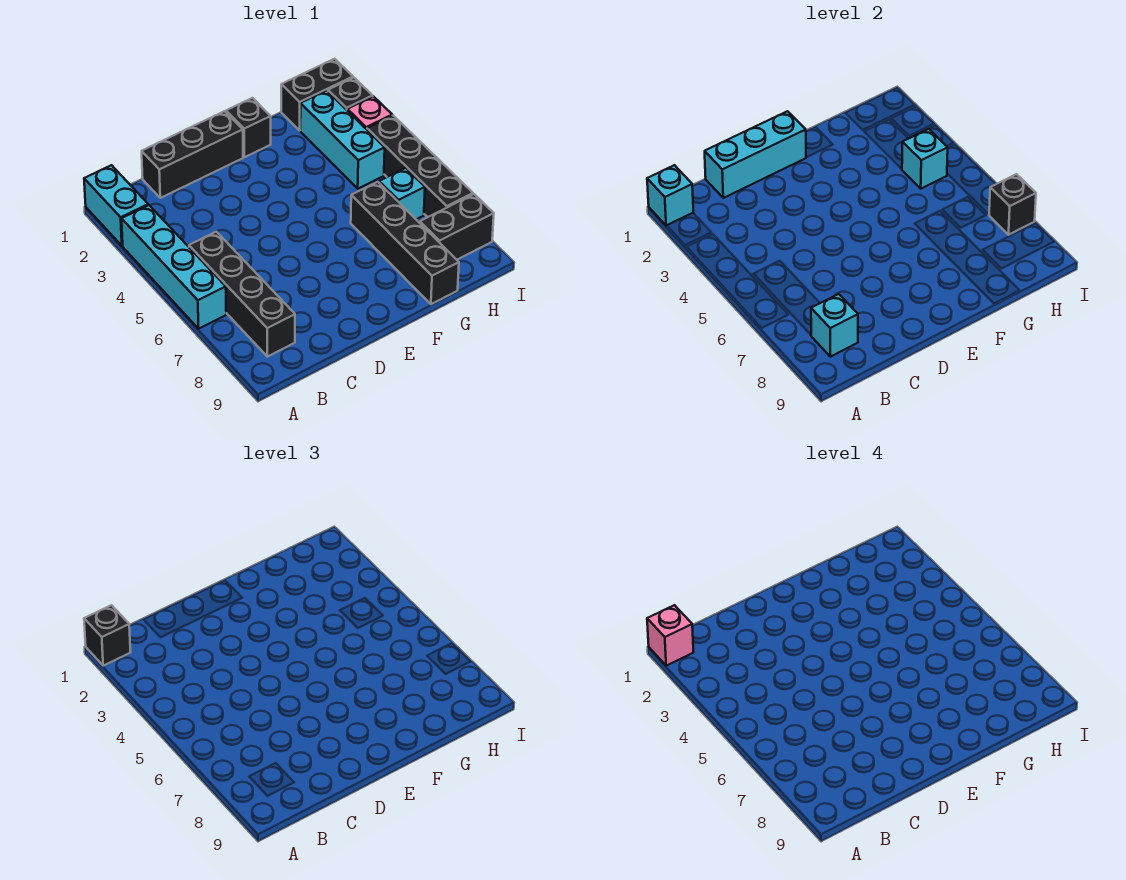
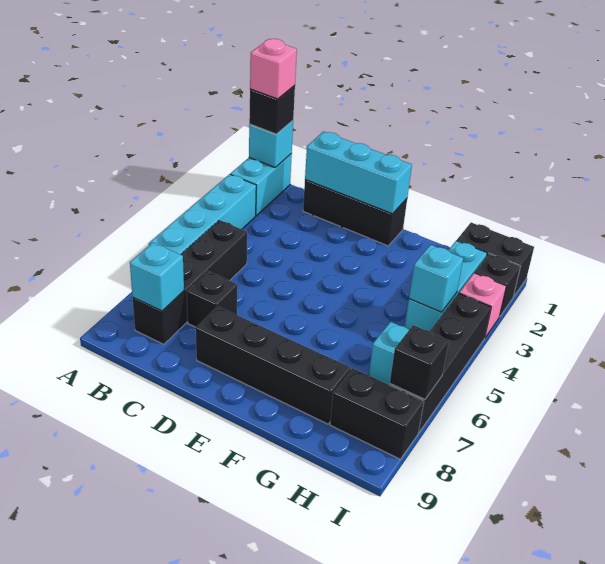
black brick F1 level 1 -> black brick C7 level 1
black brick G6:G9 level 1 -> black brick D8:G8 level 1

